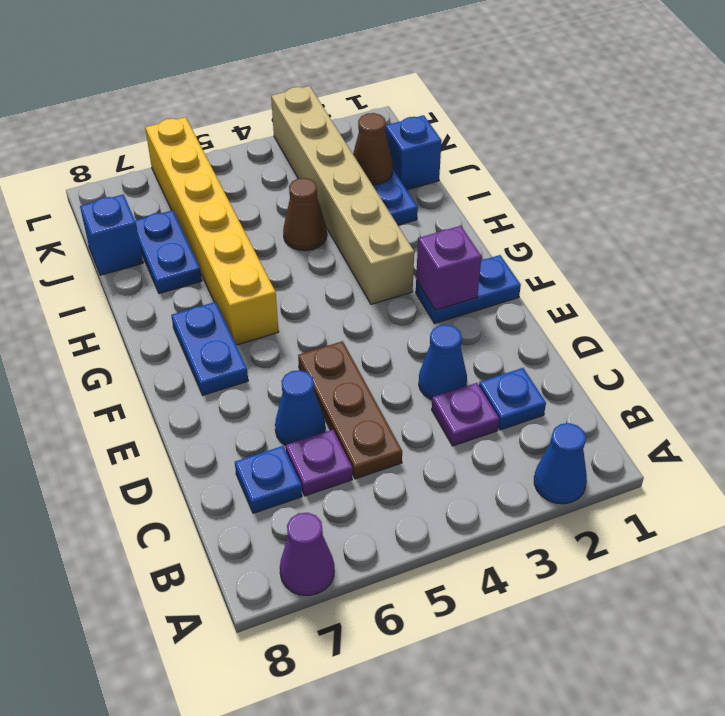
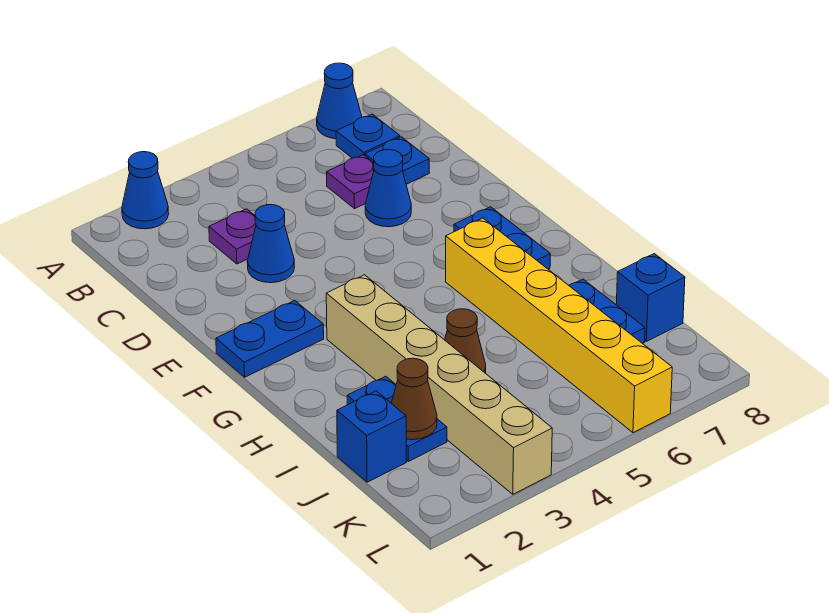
purple cone A7 level 1 -> blue cone A7 level 1
blue plate C2 level 1 -> blue plate B7 level 1
brown plate C5:E5 level 1 -> none
purple brick F2 level 2 -> none

